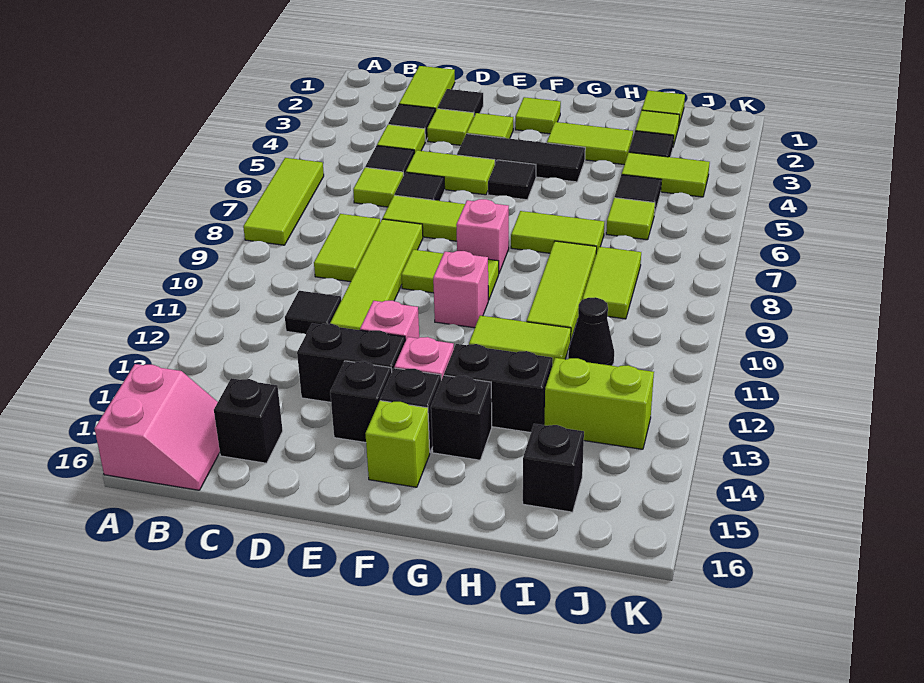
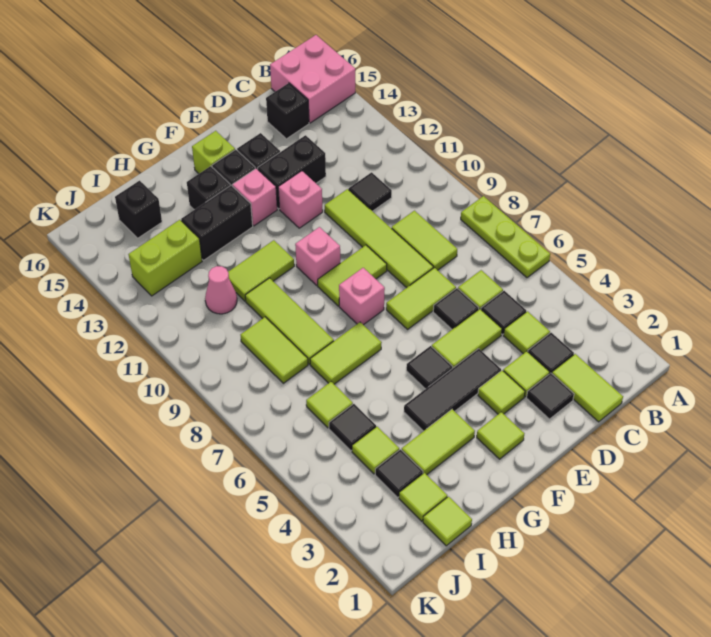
lime tile A6:A8 level 1 -> lime plate A6:A8 level 1
pink slope A15:B16 level 1 top A -> pink brick A15:B16 level 1
lime tile I4:J4 level 1 -> lime tile I4 level 1
black cone I11 level 1 -> pink cone I11 level 1

